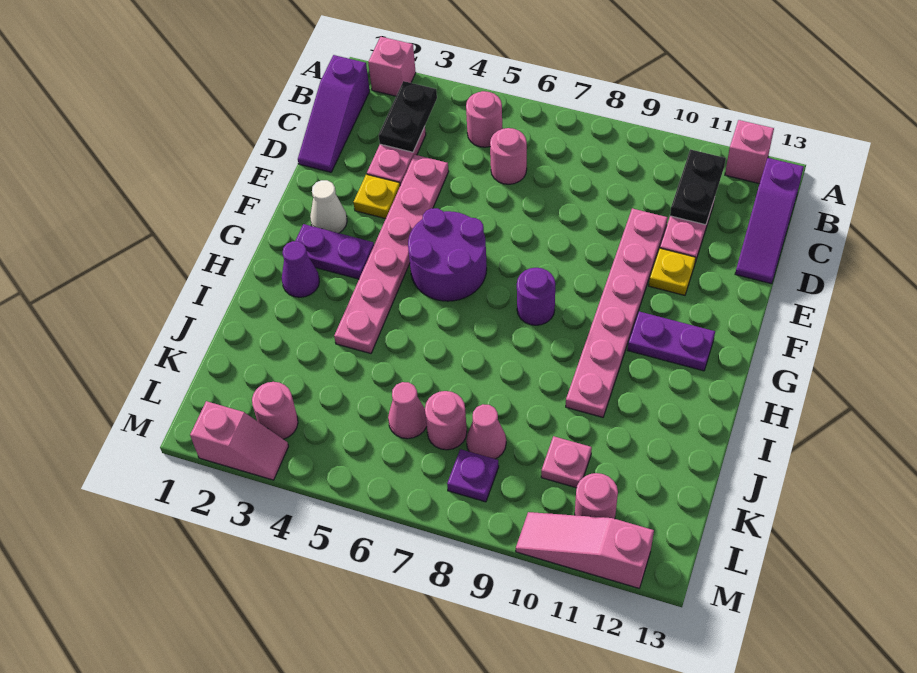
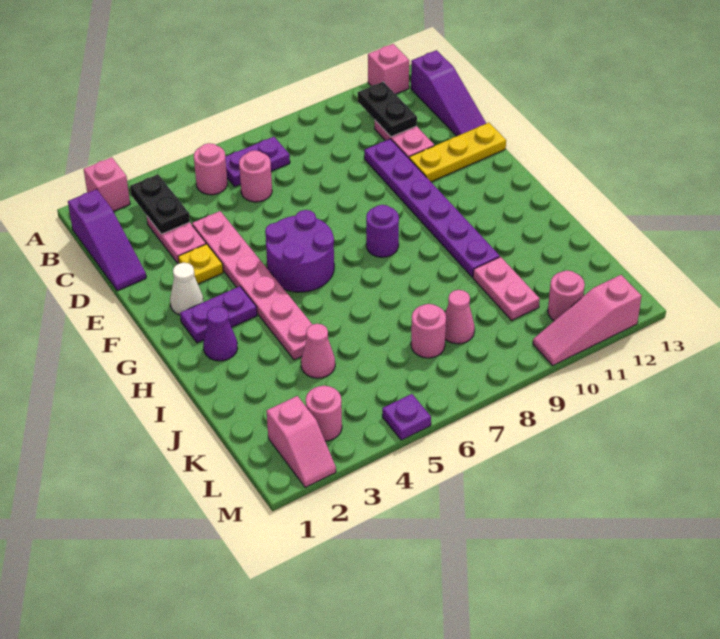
pink plate D10:I10 level 1 -> purple plate D10:I10 level 1
yellow plate E11 level 1 -> yellow plate E11:E13 level 1
purple plate G11:G12 level 1 -> purple plate B6:B7 level 1
pink cone K6 level 1 -> pink cone J4 level 1
pink plate K10 level 1 -> pink plate J10:K10 level 1
purple plate L8 level 1 -> purple plate M5 level 1
pink slope M2:M3 level 1 top 2 -> pink slope L2:M2 level 1 top L

